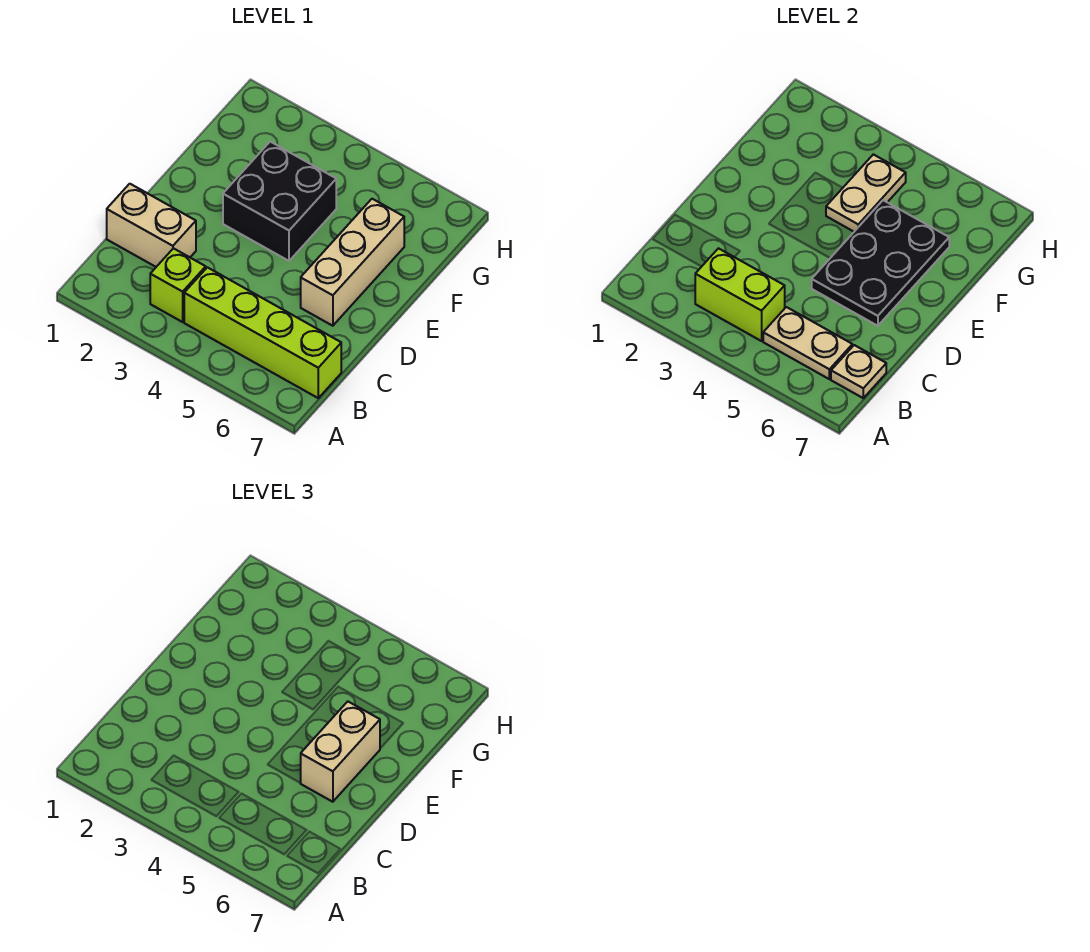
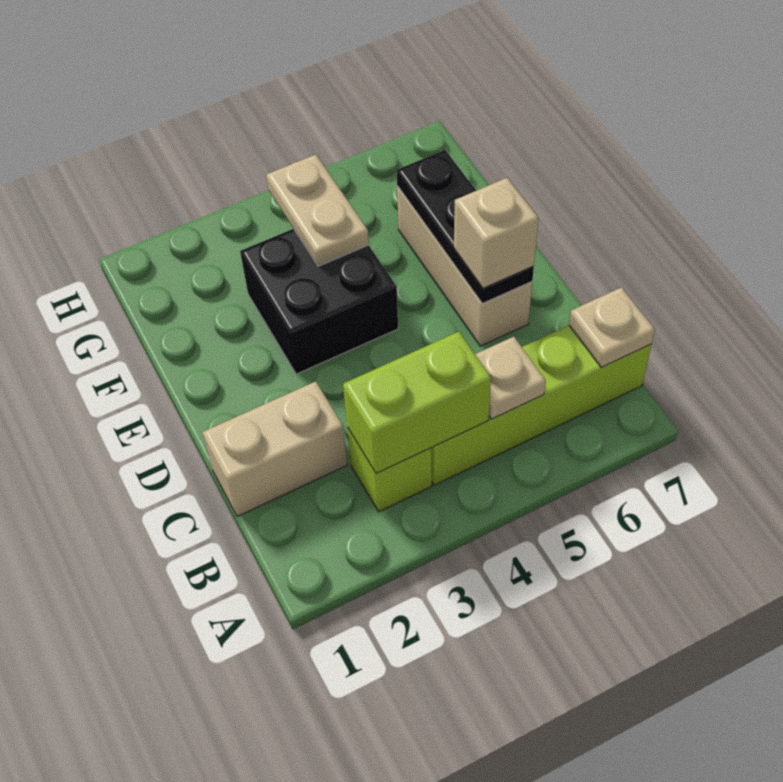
tan plate B5:B6 level 2 -> tan plate B5 level 2
black plate D5:F6 level 2 -> black plate D6:F6 level 2
tan brick D6:E6 level 3 -> tan brick D6 level 3

